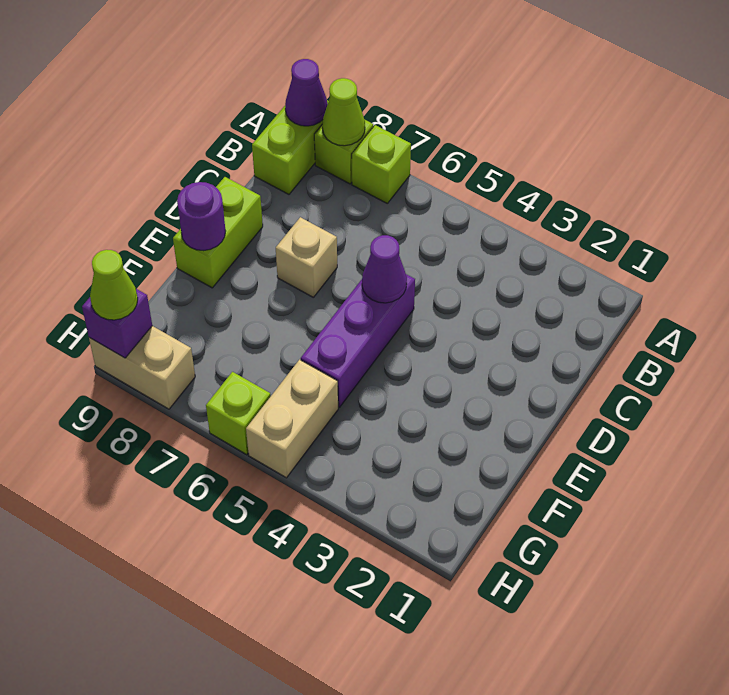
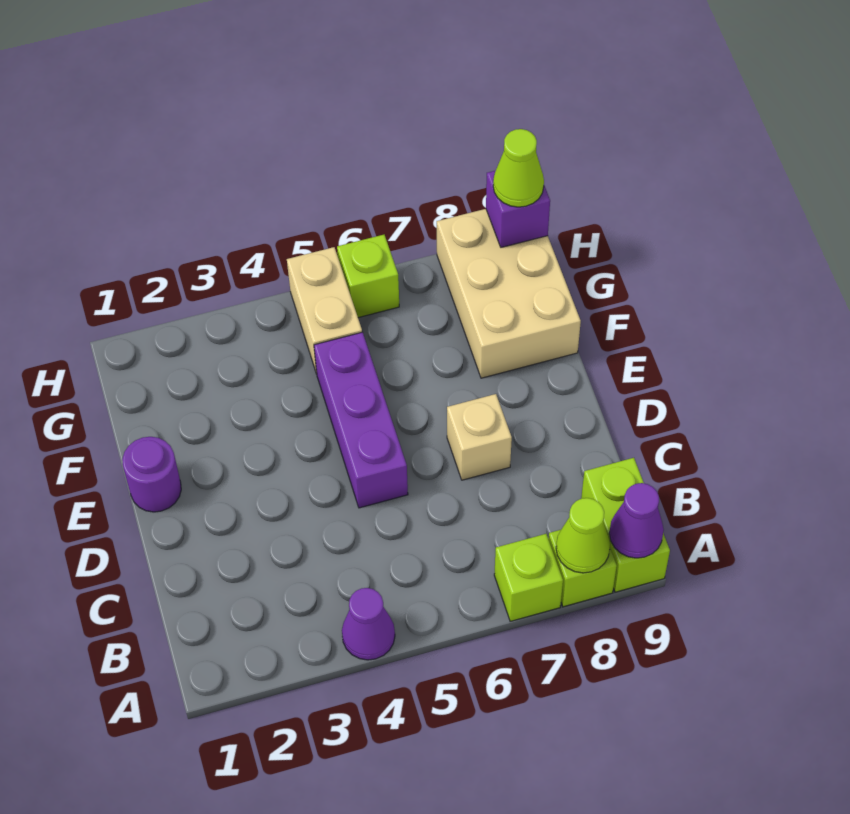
purple cone D5 level 2 -> purple cone A4 level 1
lime brick D9:E9 level 1 -> none
purple round brick E9 level 2 -> purple round brick E1 level 1
tan brick H8:H9 level 1 -> tan brick F8:H9 level 1

